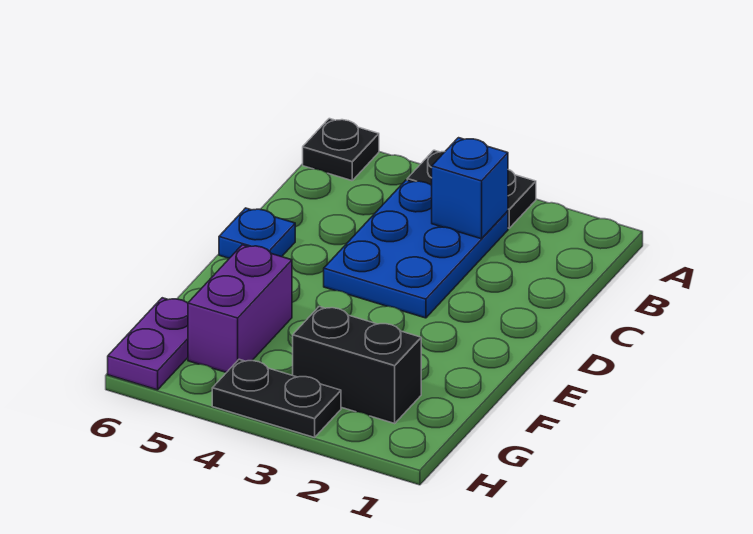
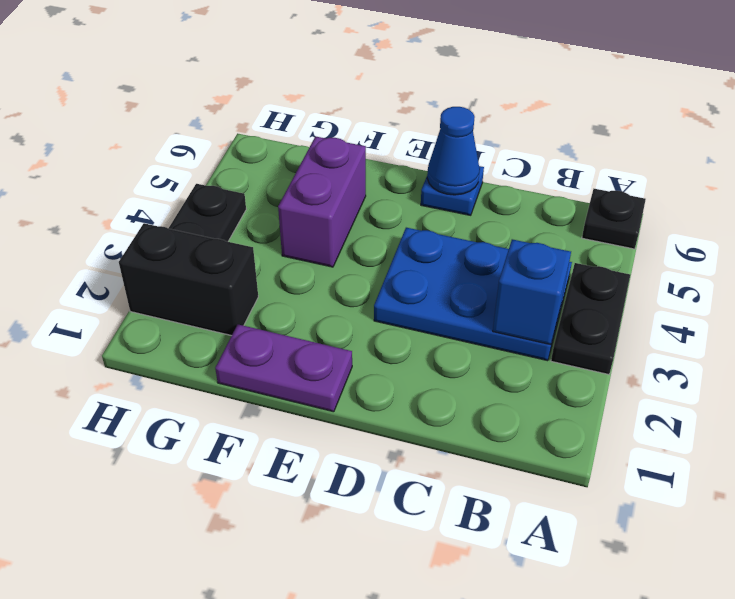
none -> blue cone D6 level 2
purple brick F5:G5 level 1 -> purple brick F4:F5 level 1
black brick G2:G3 level 1 -> black brick G2:H2 level 1
purple plate G6:H6 level 1 -> purple plate E1:F1 level 1

